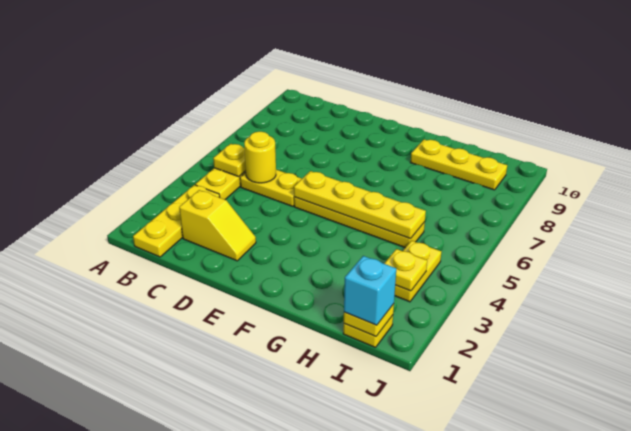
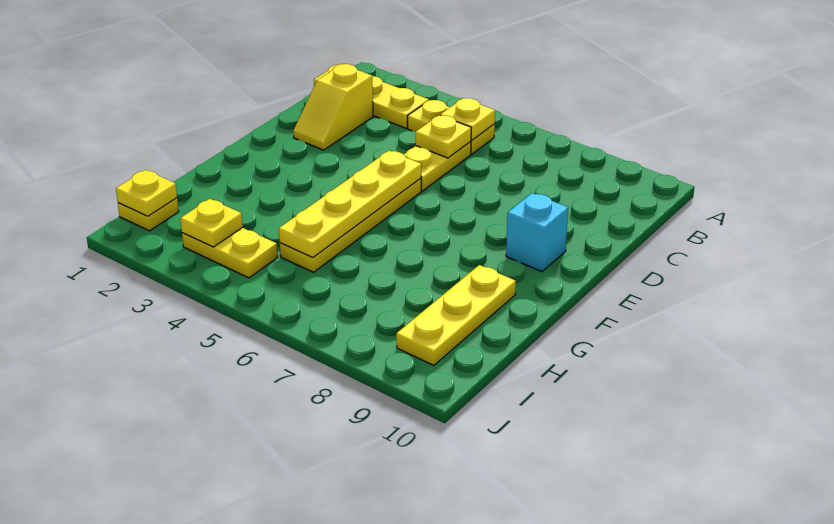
yellow round brick C5 level 2 -> yellow plate C5 level 2
cyan brick I1 level 3 -> cyan brick E9 level 1

